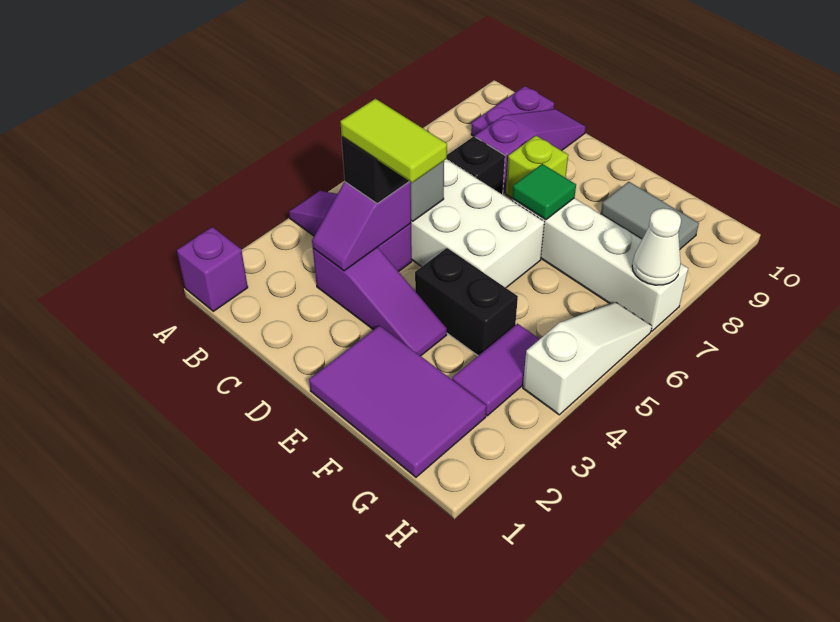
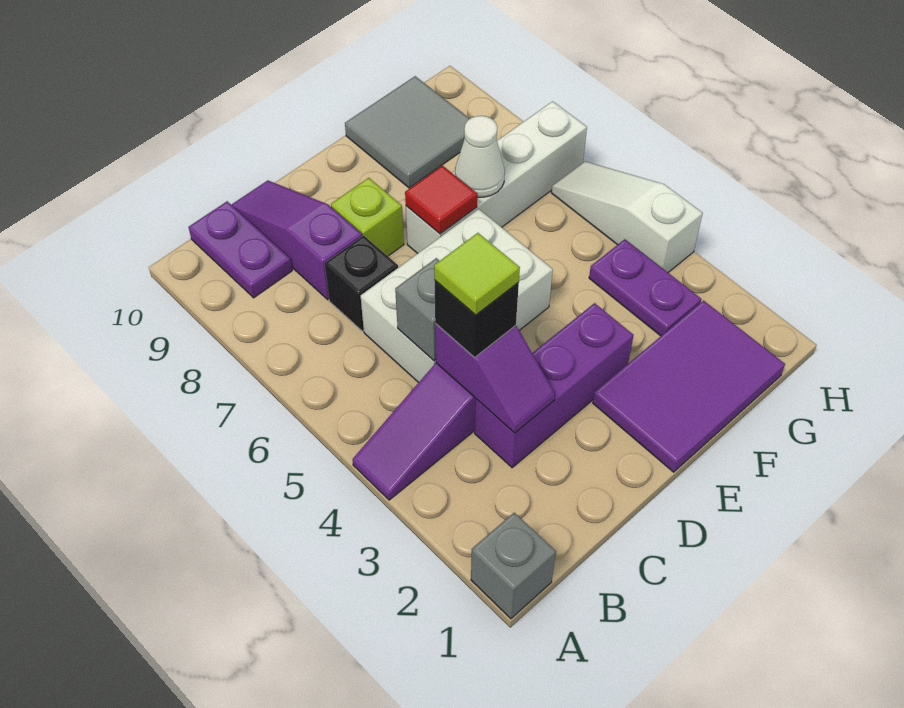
purple brick A1 level 1 -> grey brick A1 level 1
purple slope C3:E3 level 1 top C -> purple brick C3:E3 level 1
lime tile C4:D4 level 4 -> lime tile C4 level 4
black brick E4:F4 level 1 -> none
green tile E7 level 2 -> red tile E7 level 2
grey tile F9:G9 level 1 -> grey tile F9:G10 level 1
purple tile G3:G4 level 1 -> purple plate G3:G4 level 1
white cone H7 level 2 -> white cone F7 level 2

